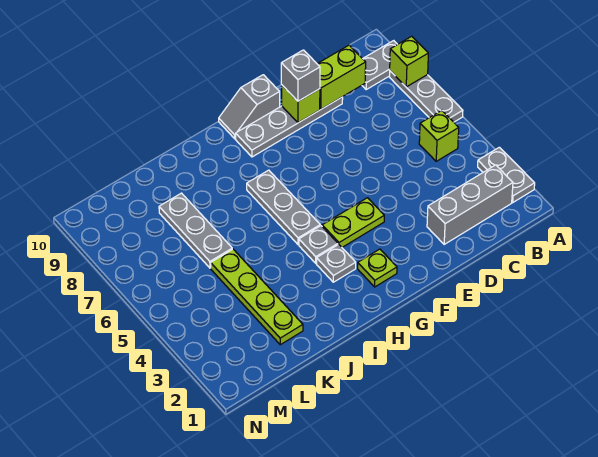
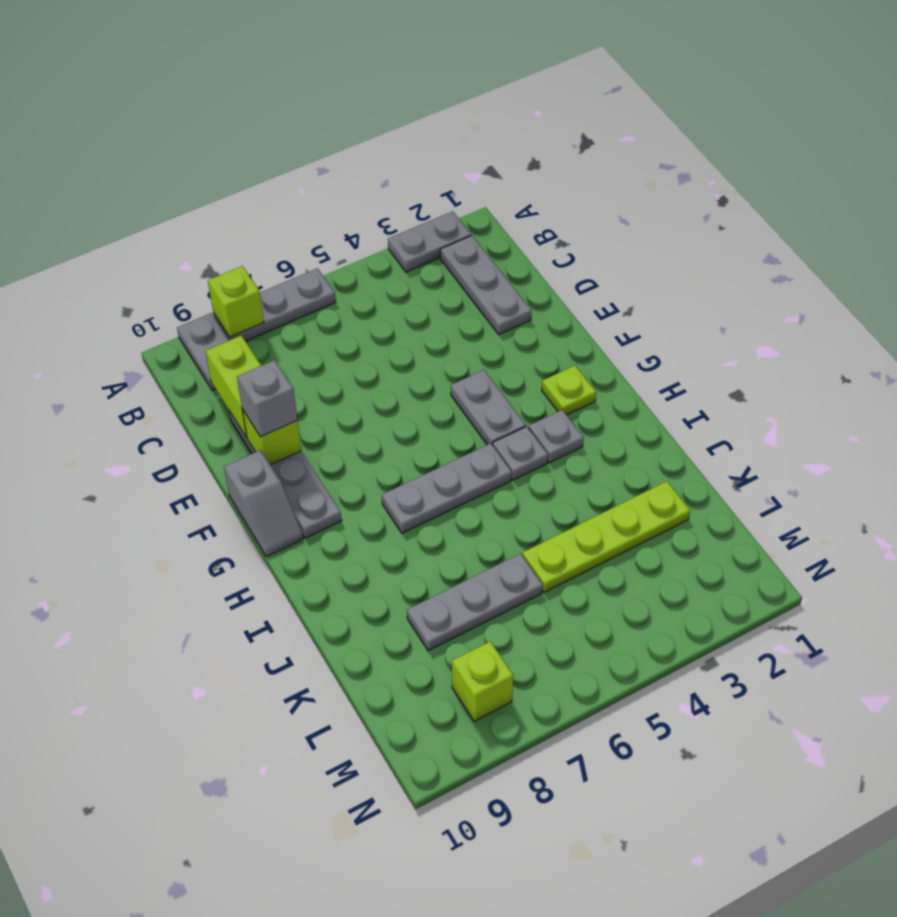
grey brick B2:D2 level 1 -> grey plate B2:D2 level 1
lime brick B5 level 1 -> lime brick M8 level 1
lime plate F4:G4 level 1 -> grey plate F4:G4 level 1

